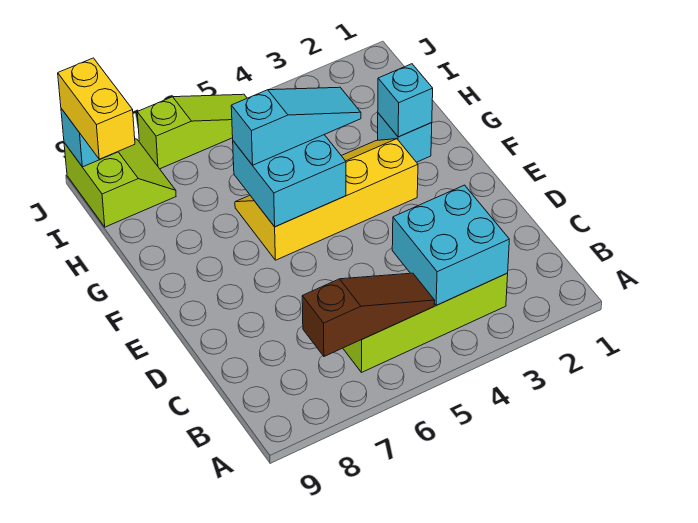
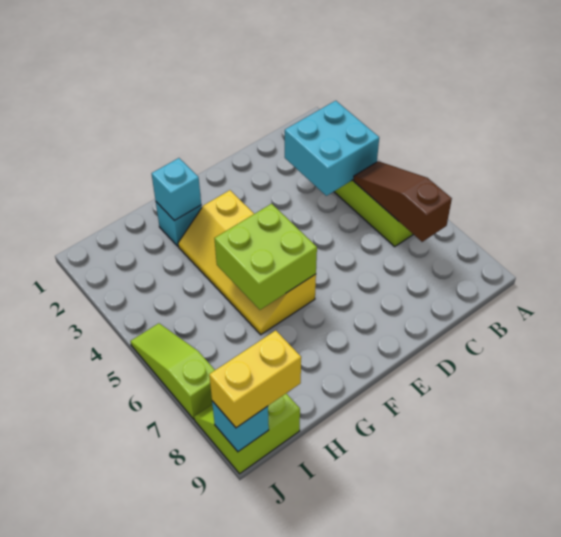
cyan brick F5:G6 level 2 -> lime brick F5:G6 level 2
cyan slope G4:G6 level 3 top 6 -> none

